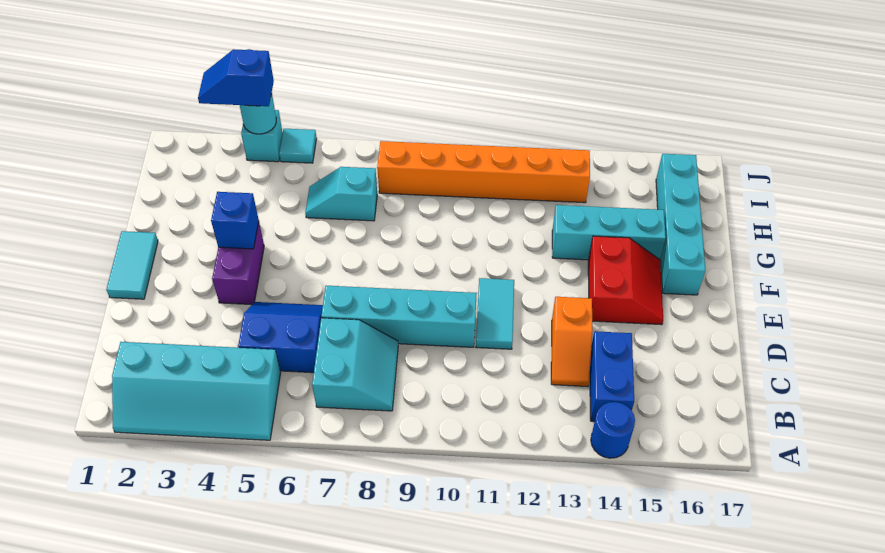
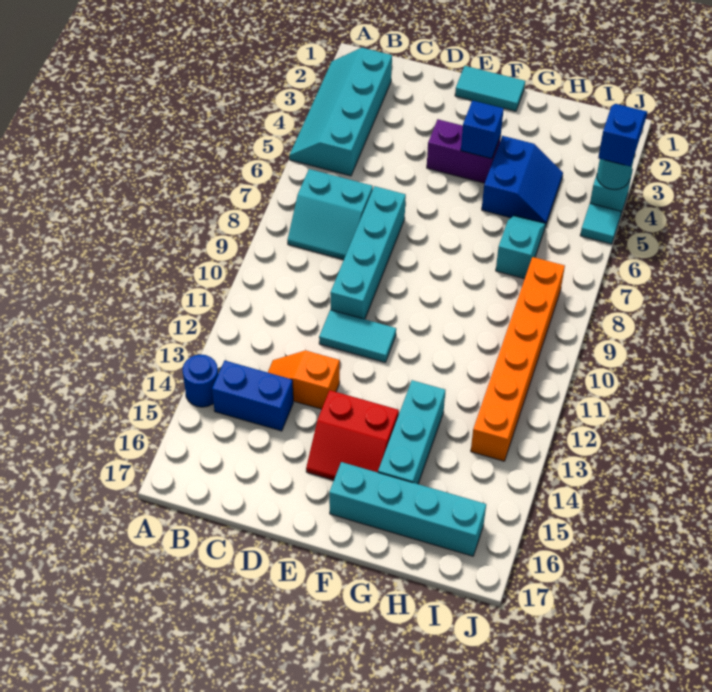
blue slope C5:D6 level 1 top C -> blue slope G4:H5 level 1 top G

